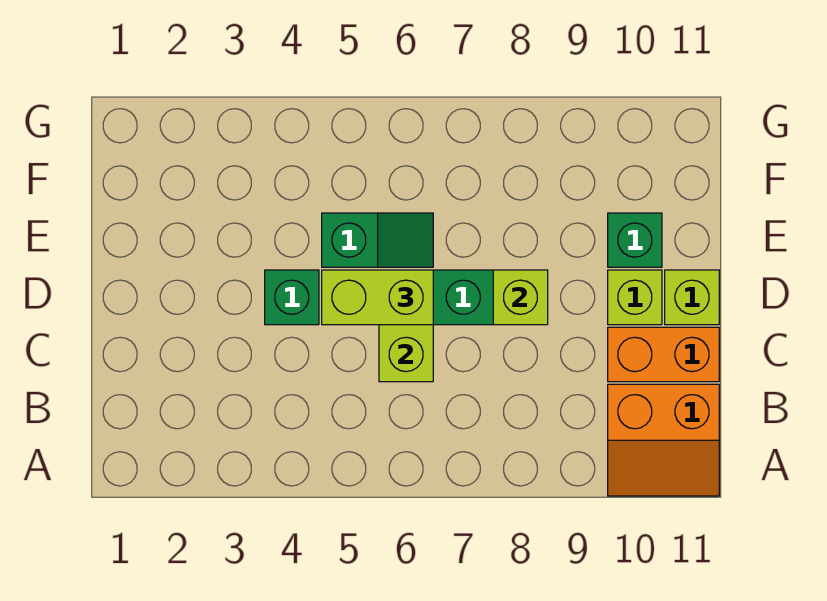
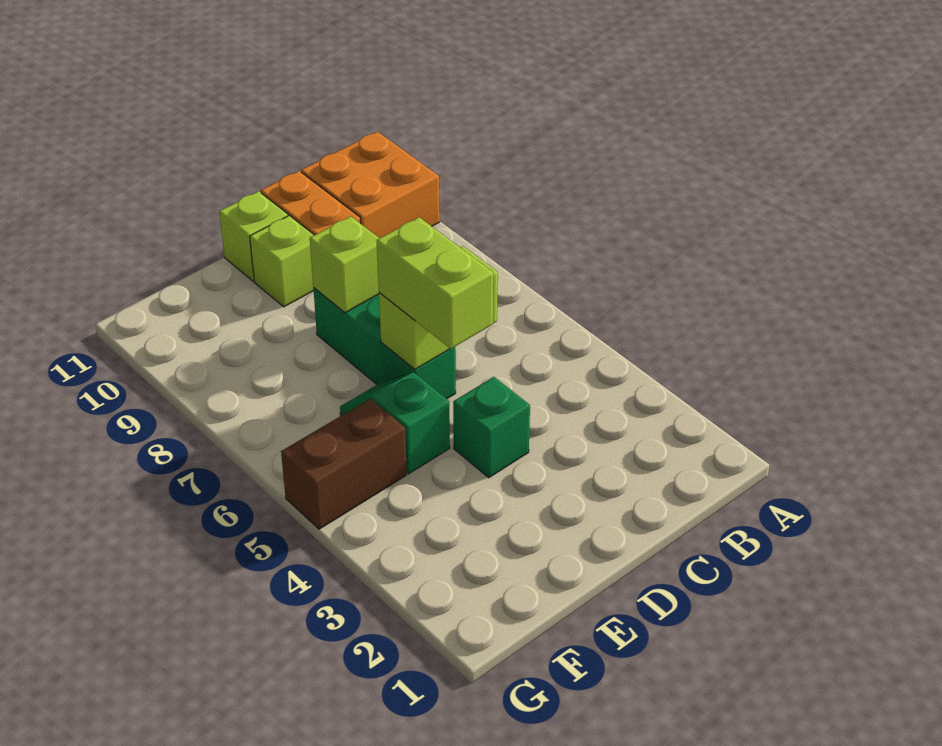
orange slope A10:B11 level 1 top B -> orange brick A10:B11 level 1
green brick E10 level 1 -> none
none -> brown brick F5:G5 level 1

